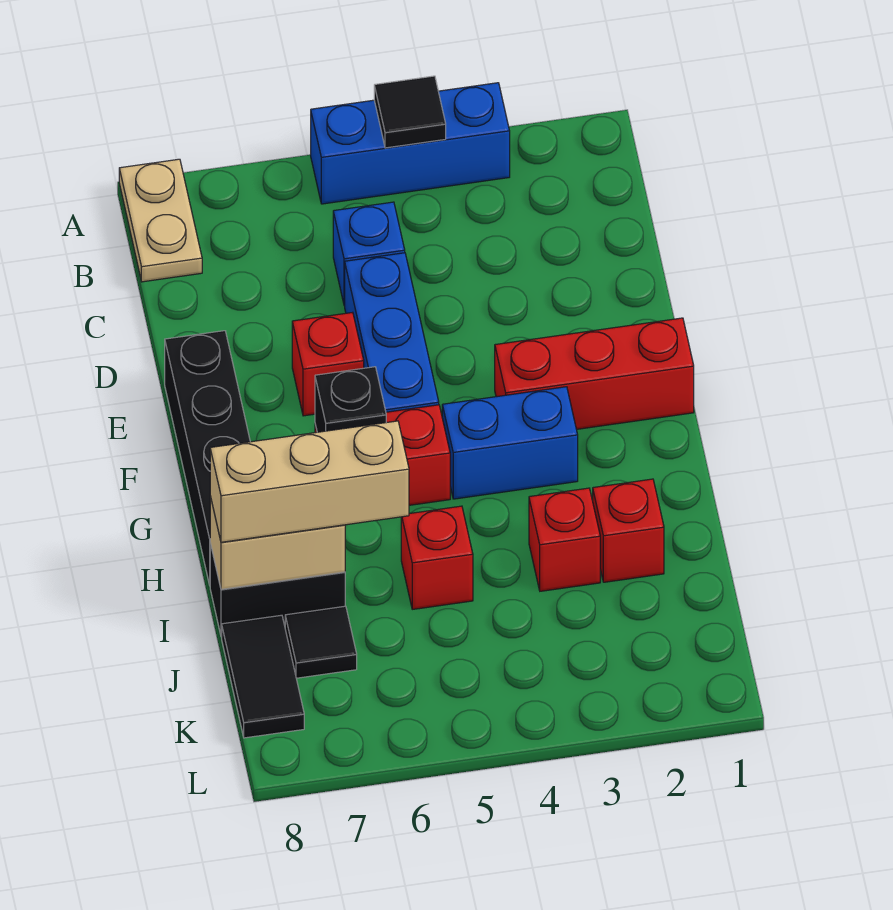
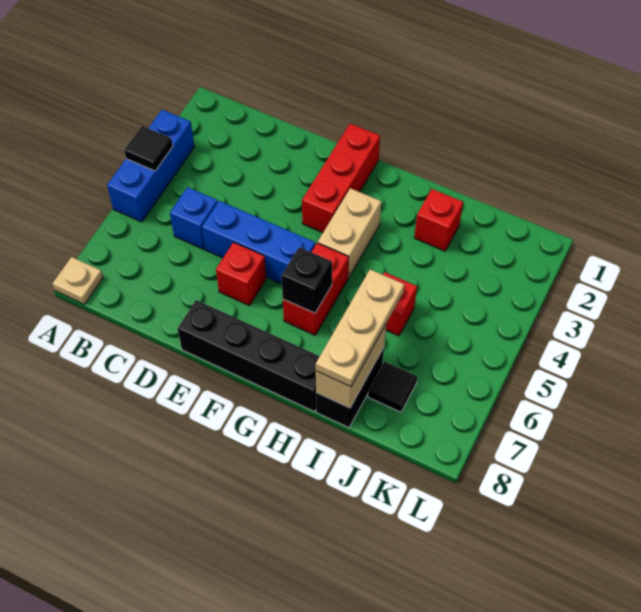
tan plate A8:B8 level 1 -> tan plate A8 level 1
blue brick G3:G4 level 1 -> tan brick G3:G4 level 1
red brick I3 level 1 -> none
tan brick I6:I8 level 3 -> tan plate I6:I8 level 3
black tile J8:K8 level 1 -> none

